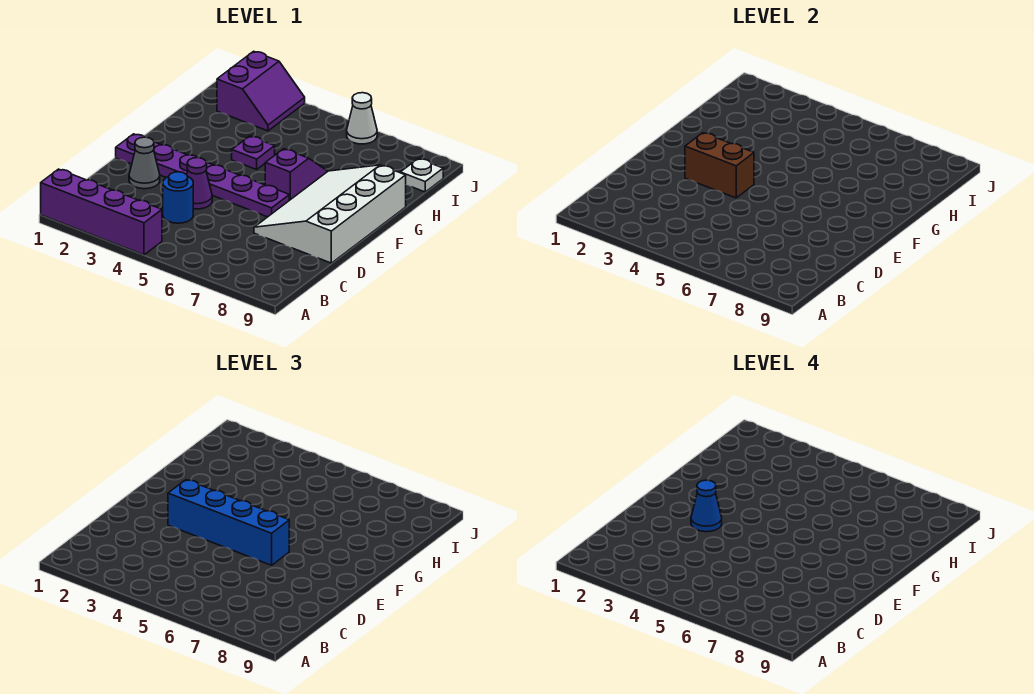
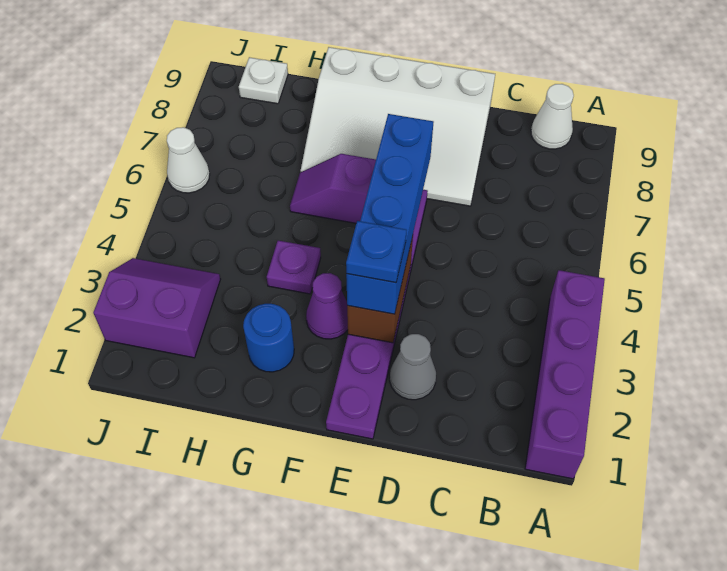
none -> white cone B9 level 1
blue round brick C4 level 1 -> blue round brick G2 level 1
purple cone D4 level 1 -> purple cone F3 level 1
blue cone E3 level 4 -> blue plate E3 level 4

